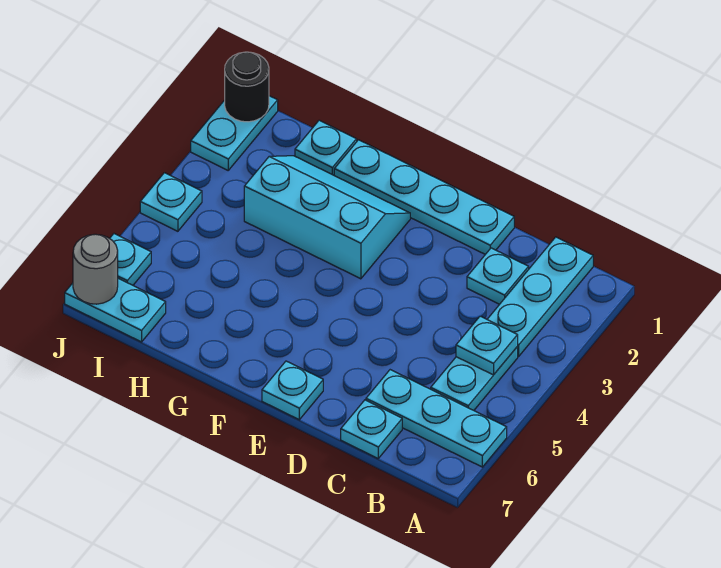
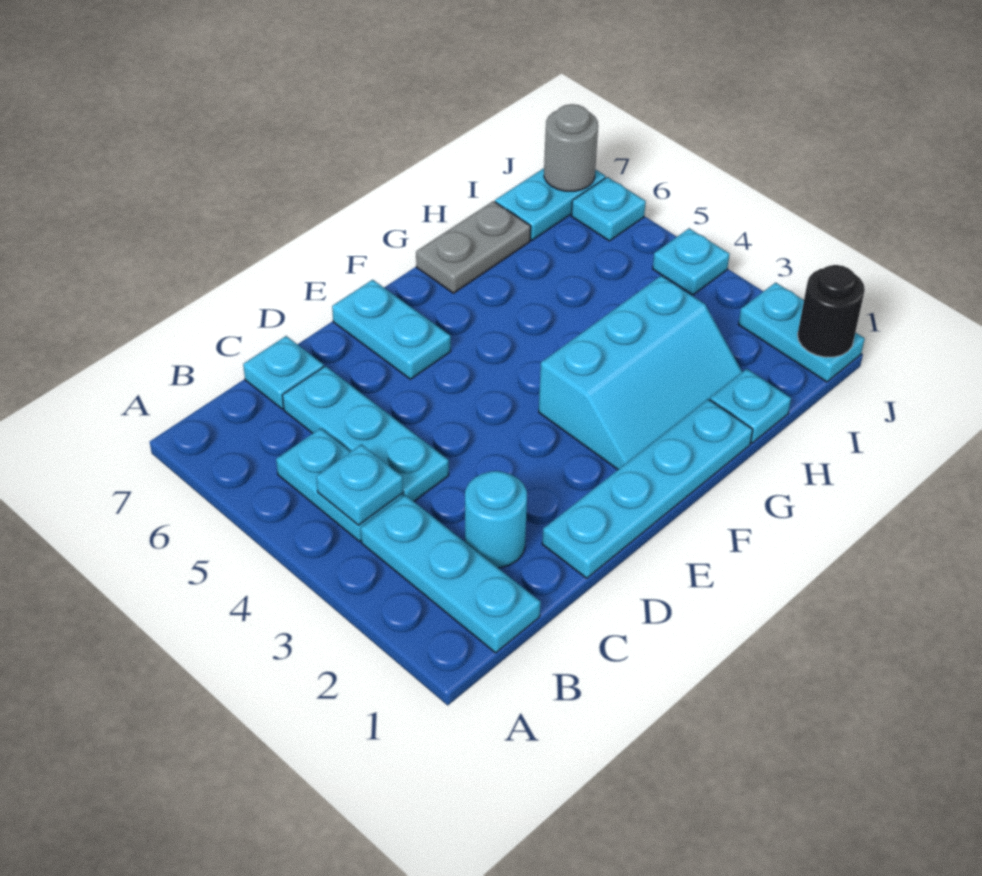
cyan plate A6:C6 level 1 -> cyan plate C4:C6 level 1
cyan plate C2 level 1 -> cyan round brick C2 level 1
cyan plate E7 level 1 -> cyan plate E6:E7 level 1
none -> grey plate G7:H7 level 1

